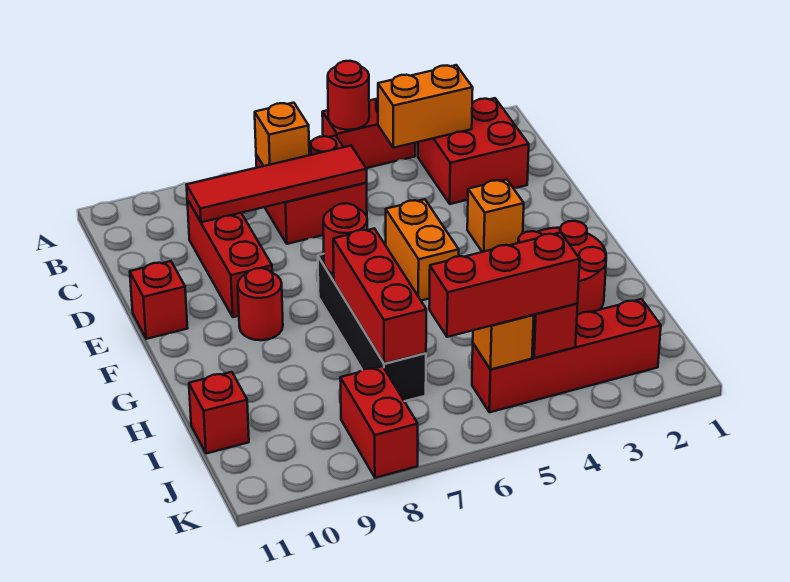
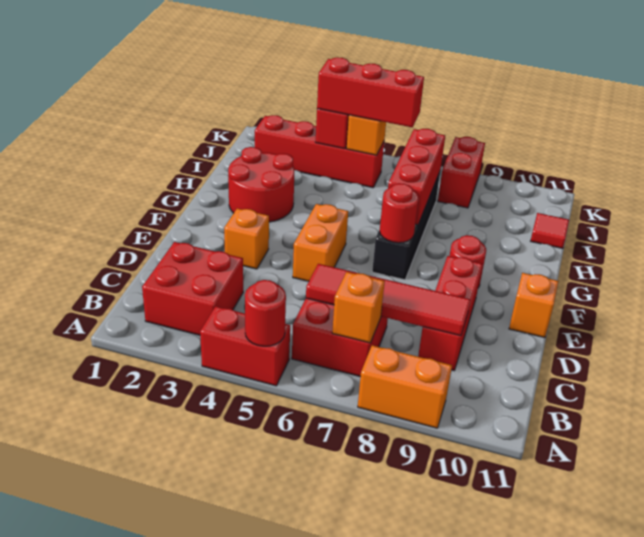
orange brick B3:B4 level 2 -> orange brick A8:A9 level 1
red brick E11 level 1 -> orange brick E11 level 1
red brick I11 level 1 -> red tile I11 level 1

